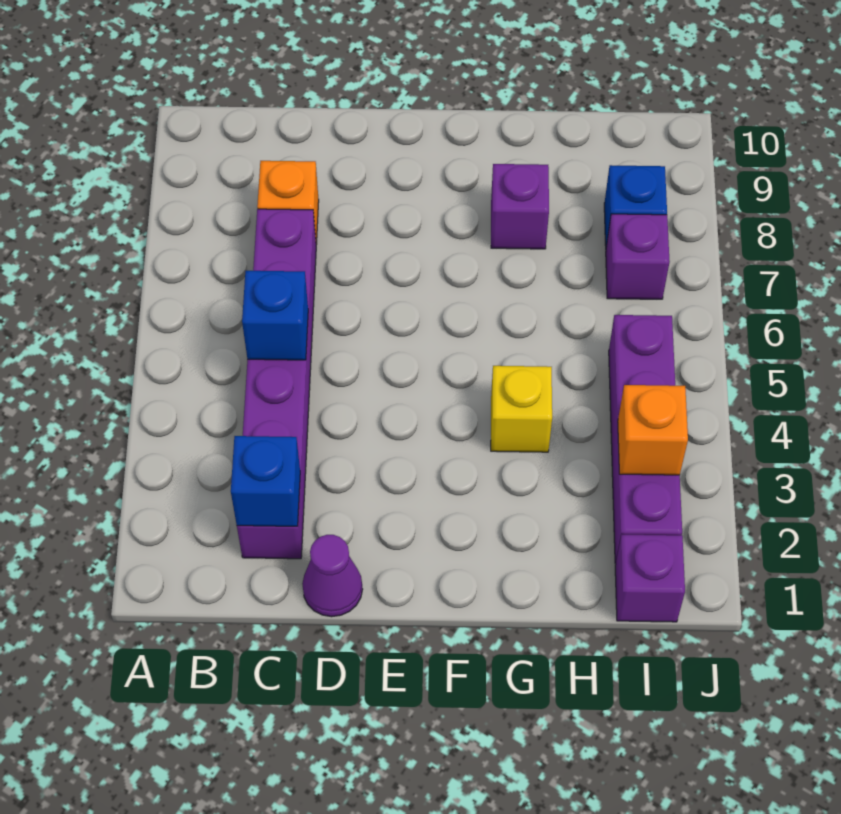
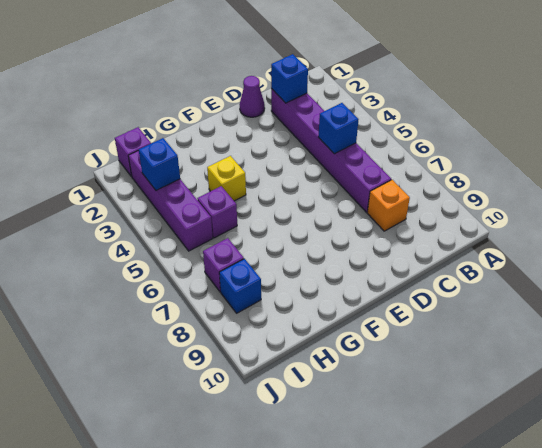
purple brick G8 level 1 -> purple brick H5 level 1
orange brick I3 level 2 -> blue brick I3 level 2

